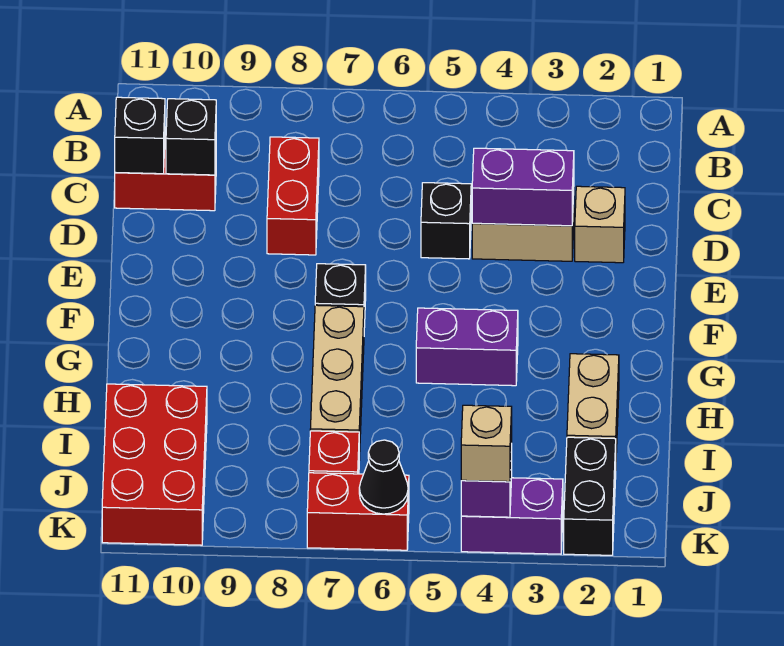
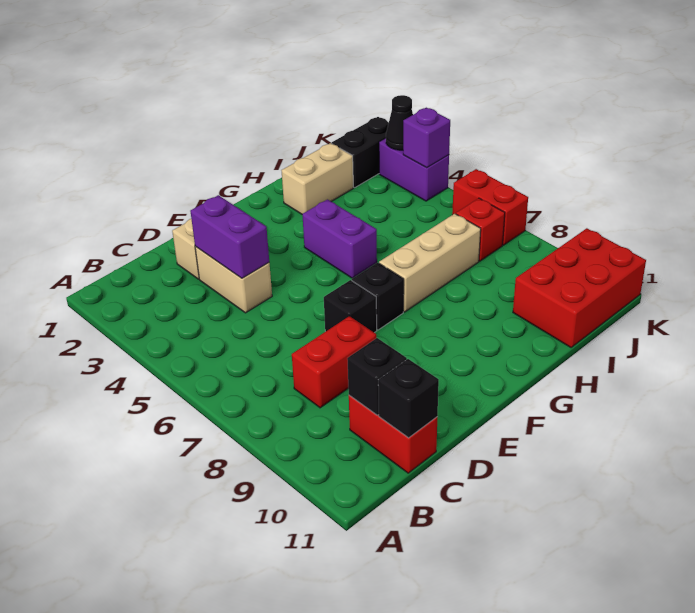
black brick D5 level 1 -> black brick E7 level 1
tan brick K4 level 3 -> none
black cone K6 level 2 -> black cone K3 level 2

